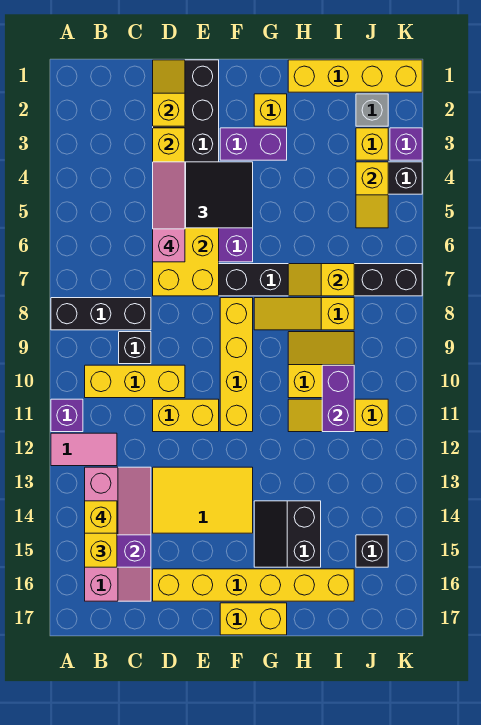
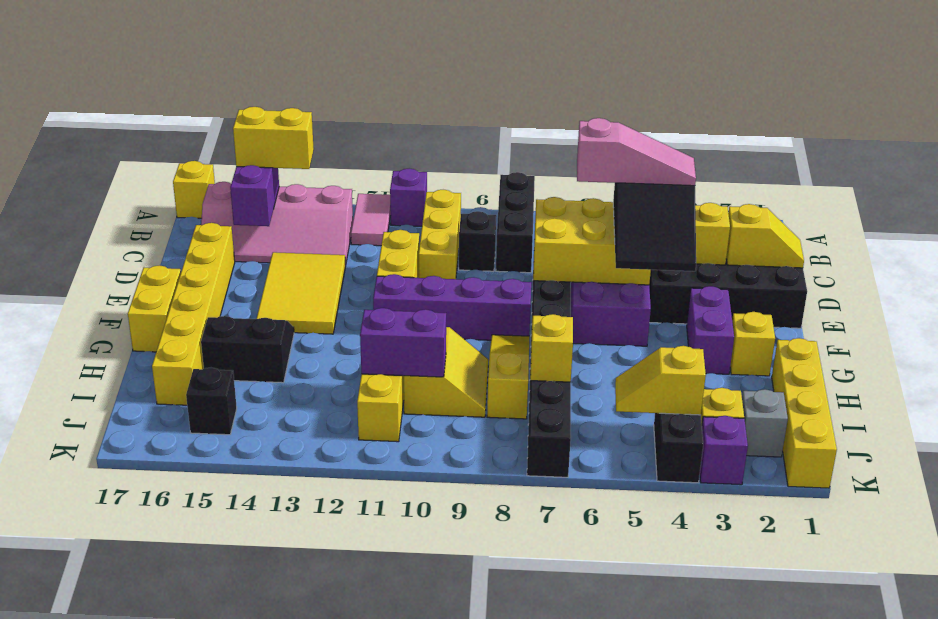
yellow brick B14 level 4 -> yellow brick A17 level 1
yellow brick F8:F11 level 1 -> purple brick F8:F11 level 1

